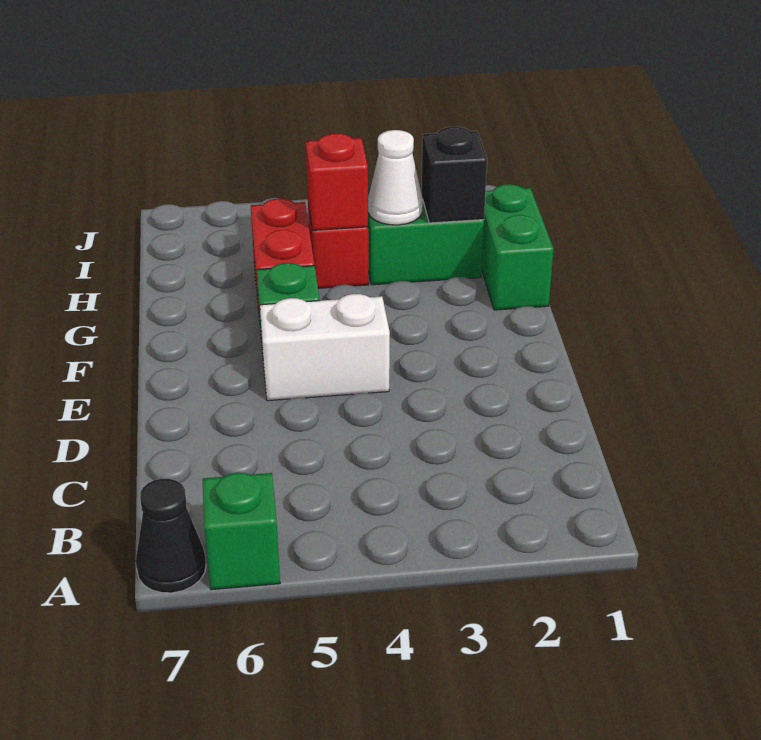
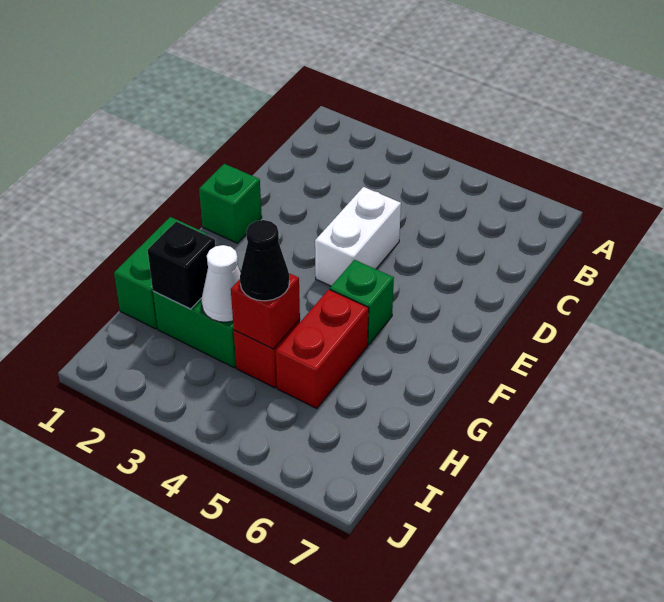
green brick A6 level 1 -> green brick E1 level 1
black cone A7 level 1 -> black cone H4 level 3
white brick E4:E5 level 1 -> white brick D4:E4 level 1

